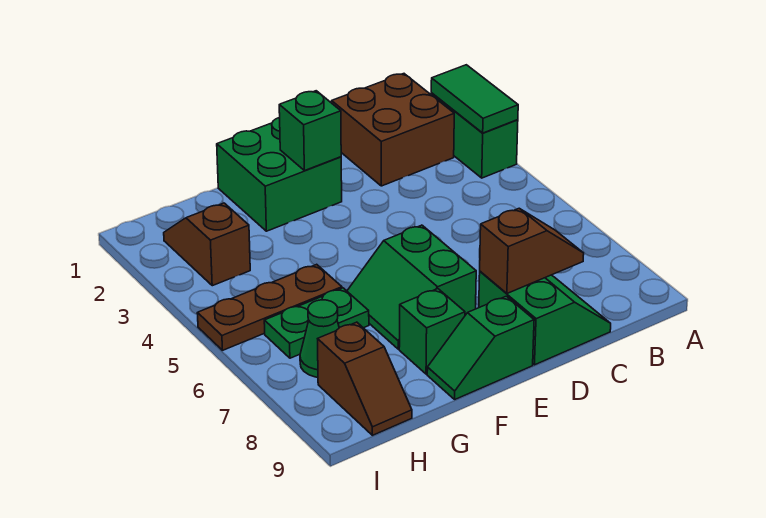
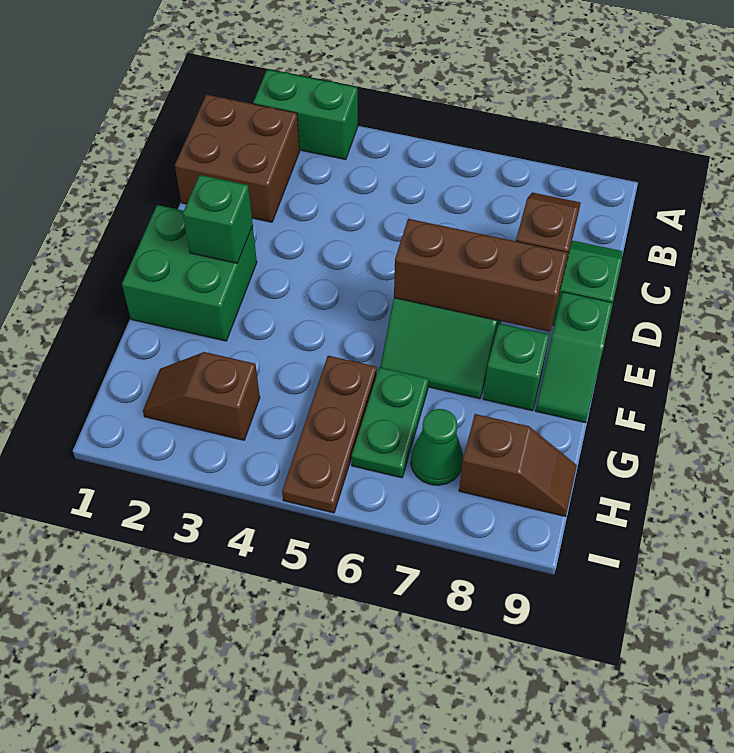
green tile A2:A3 level 2 -> none
none -> brown brick E6:E8 level 2

